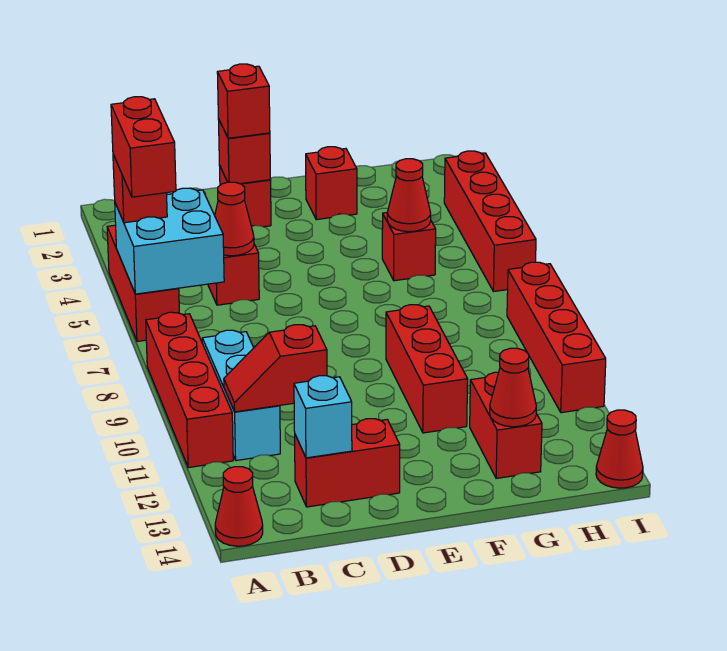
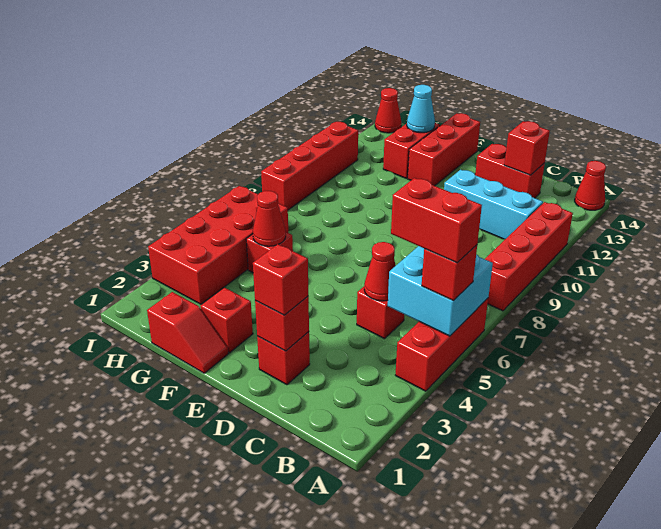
red brick A5:A6 level 4 -> red brick A5:B5 level 4
cyan brick B9:B11 level 1 -> cyan brick B11:D11 level 1
red slope B11:C11 level 2 top C -> red slope F1:G1 level 1 top G
cyan brick C13 level 2 -> red brick C13 level 2
red brick F9:F11 level 1 -> red brick F12:F14 level 1
red cone G13 level 2 -> cyan cone G13 level 2
red brick I3:I6 level 1 -> red brick H3:I6 level 1

